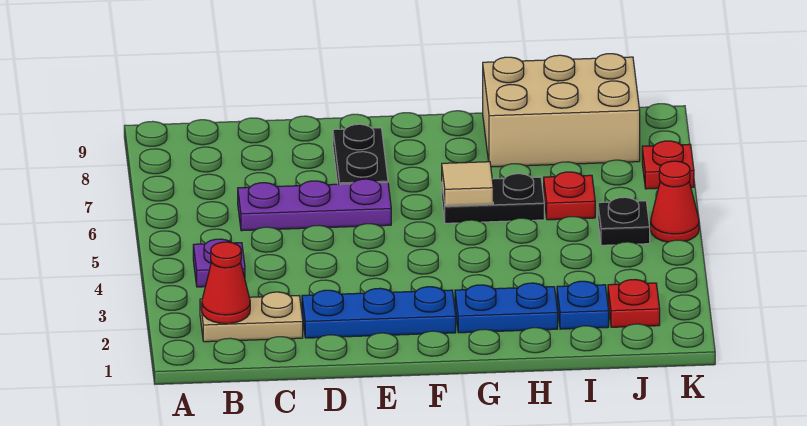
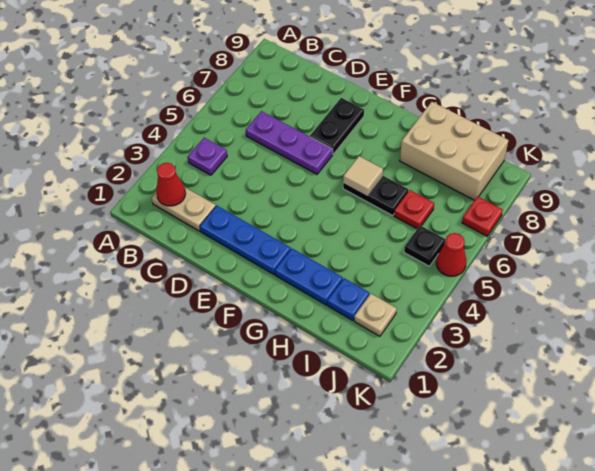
red plate J2 level 1 -> tan plate J2 level 1

